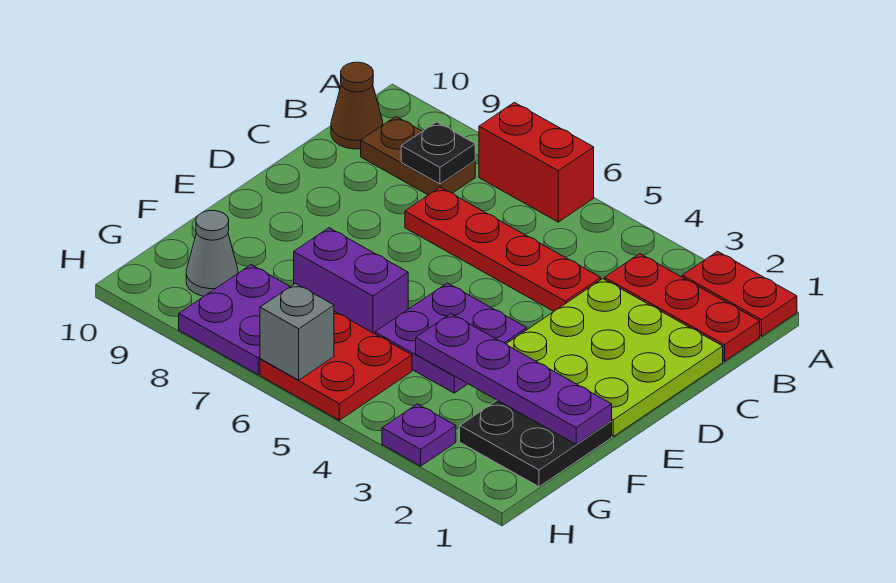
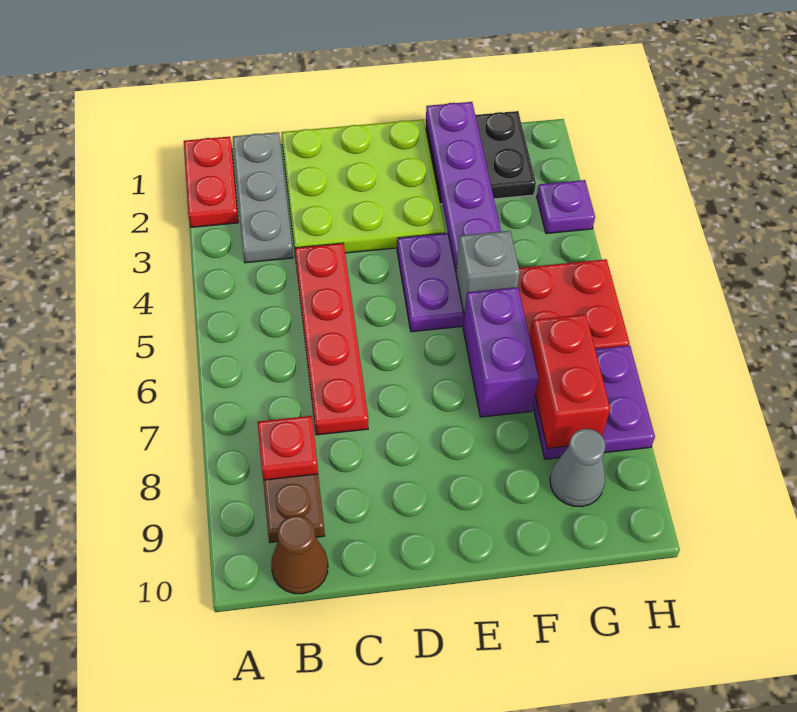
red brick A6:A7 level 1 -> red brick G7:G8 level 2
red plate B1:B3 level 1 -> grey plate B1:B3 level 1
black plate B8 level 2 -> red plate B8 level 2
grey brick H6 level 2 -> grey brick F5 level 2

